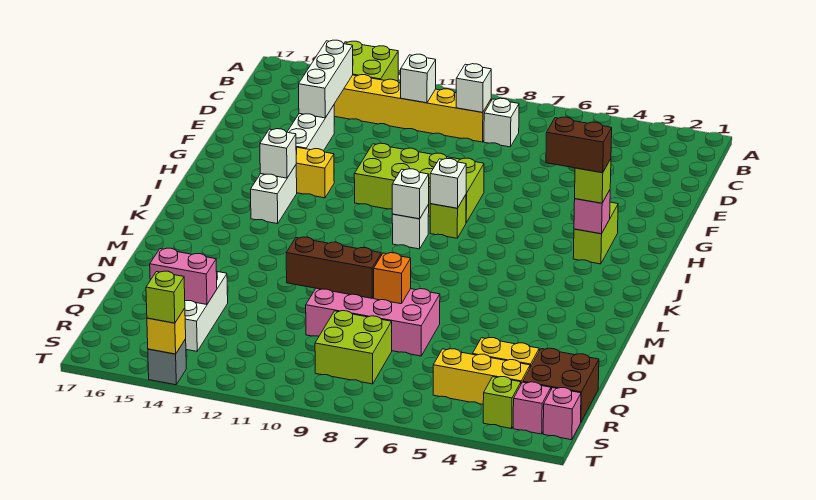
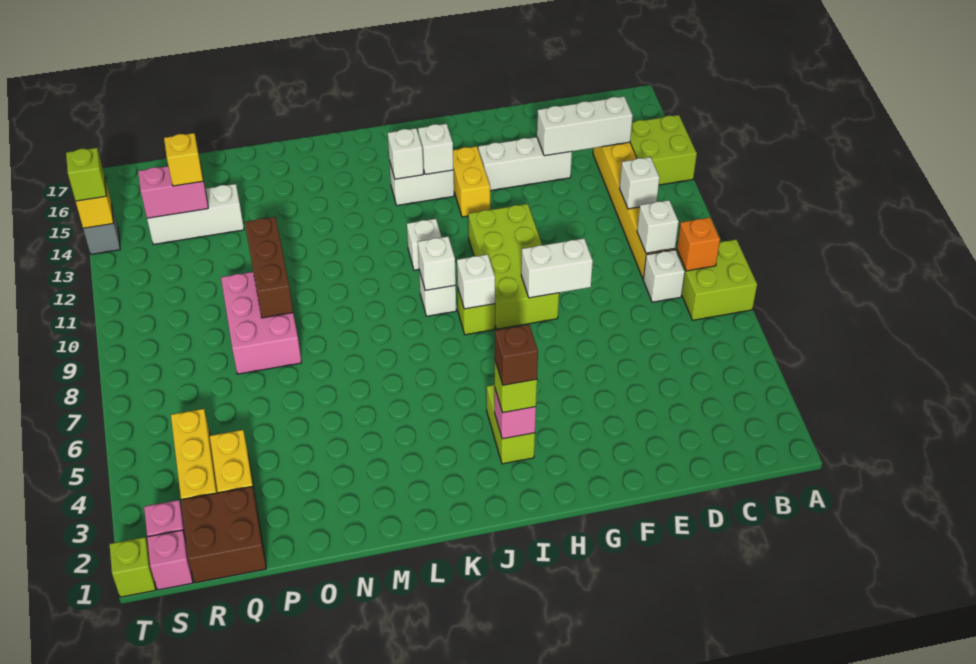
none -> white brick F8:G8 level 2
lime brick H3:I3 level 1 -> lime brick I3:I4 level 1
brown brick I3:I4 level 4 -> brown brick I3 level 4
none -> white brick J11 level 1
none -> white brick J14 level 2
pink brick O7:P10 level 1 -> pink brick O8:P10 level 1
orange brick O8 level 2 -> orange brick B8 level 2
lime brick Q8:R9 level 1 -> lime brick A7:B8 level 1
pink brick Q14:Q15 level 2 -> pink brick Q14:R14 level 2
none -> yellow brick Q14 level 3
lime brick S3 level 1 -> lime brick T1 level 1

